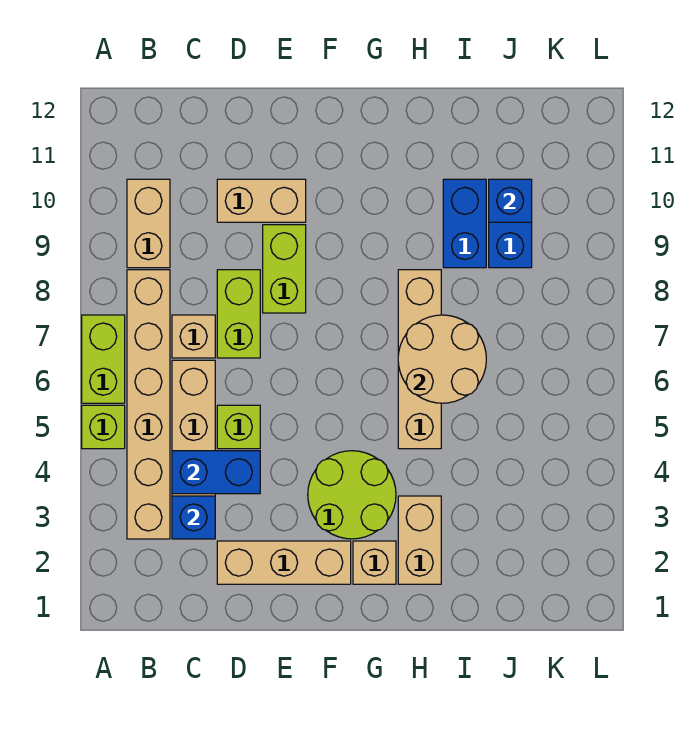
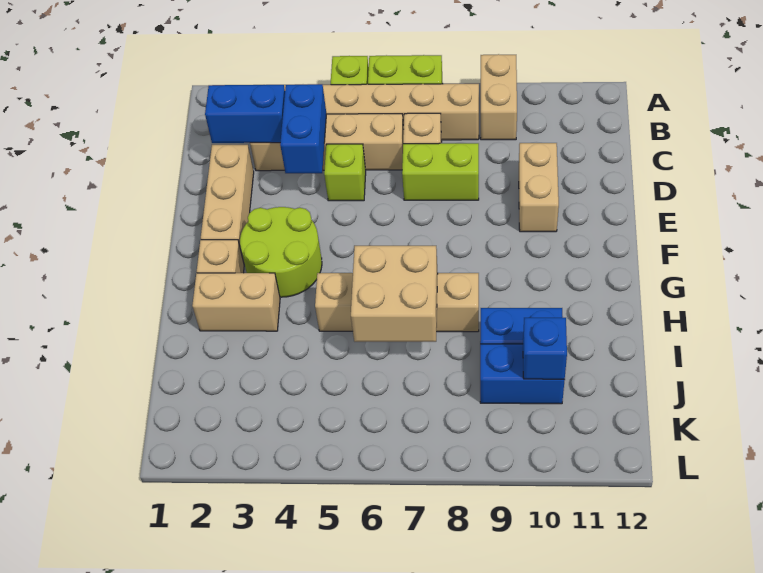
tan brick B9:B10 level 1 -> tan brick A9:B9 level 1
blue brick C3 level 2 -> blue brick C2:C3 level 2
lime brick E8:E9 level 1 -> none
tan round brick H6:I7 level 2 -> tan brick H6:I7 level 2

